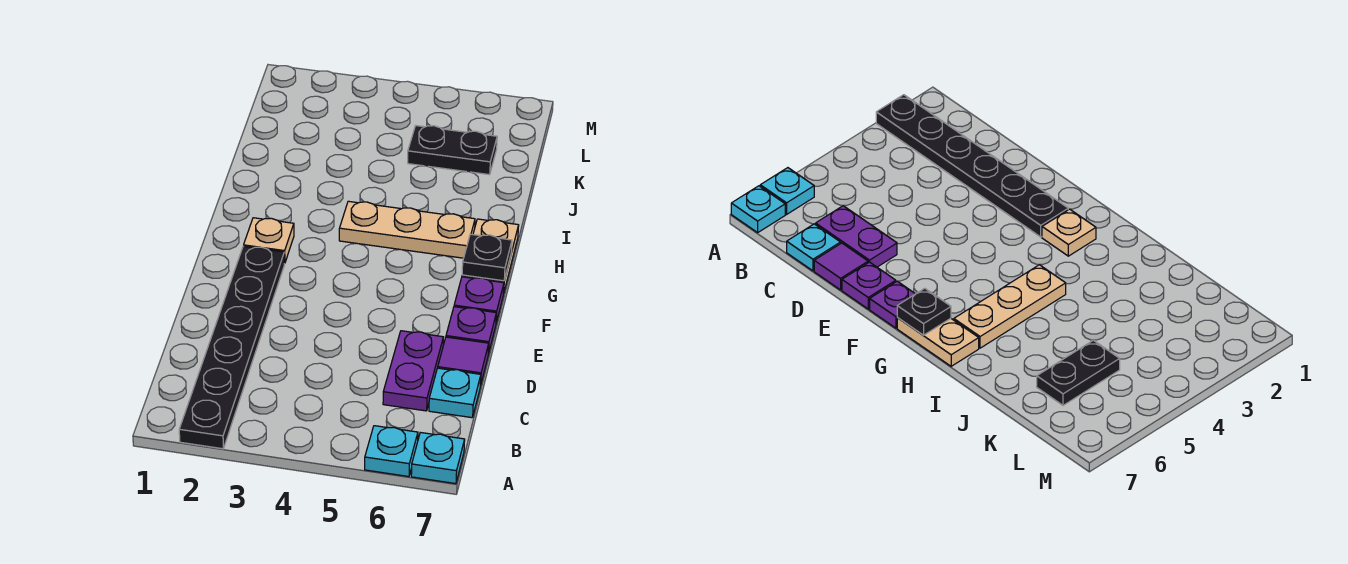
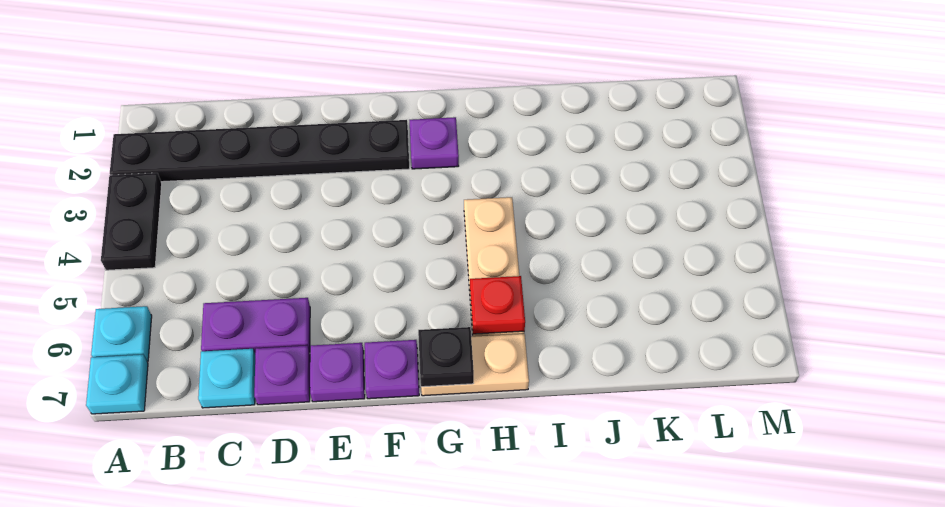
purple tile D7 level 1 -> purple plate D7 level 1
tan plate G2 level 1 -> purple plate G2 level 1
none -> red plate H6 level 2
black plate K5:K6 level 1 -> black plate A3:A4 level 1

